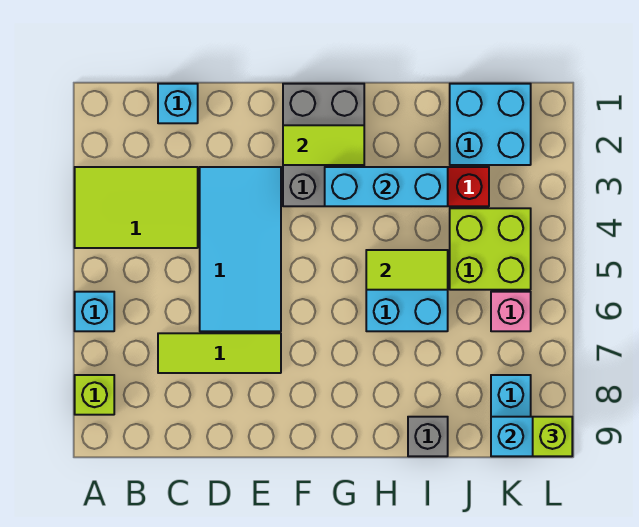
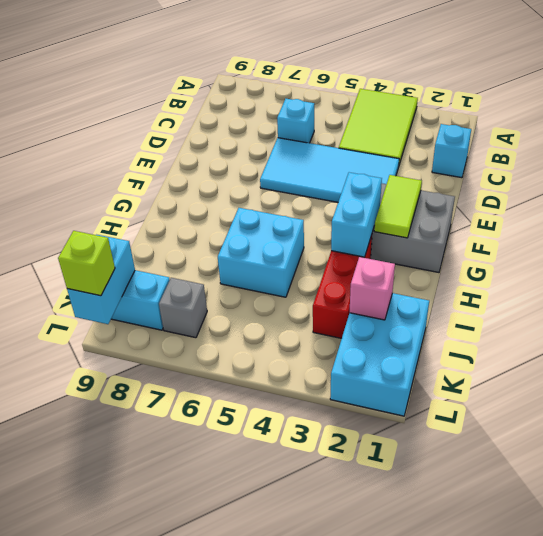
cyan brick A6 level 1 -> cyan brick C6 level 1
lime brick A8 level 1 -> none
lime tile C7:E7 level 1 -> none
cyan brick G3:I3 level 2 -> cyan brick G3:H3 level 2
lime tile H5:I5 level 2 -> none
grey brick I9 level 1 -> grey brick K7 level 1
cyan brick J1:K2 level 1 -> cyan brick J1:L2 level 1
lime brick J4:K5 level 1 -> none
pink brick K6 level 1 -> pink brick J2 level 2

